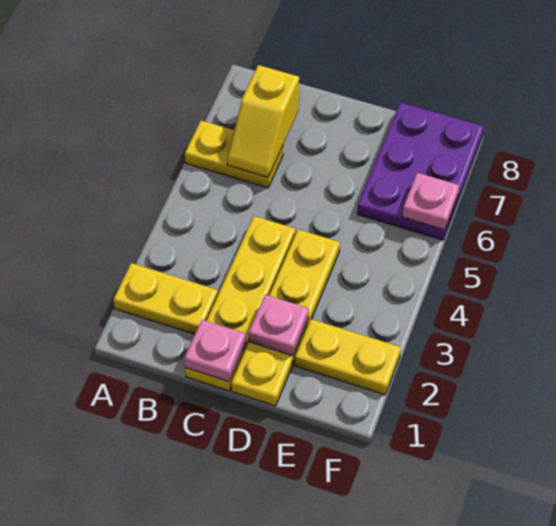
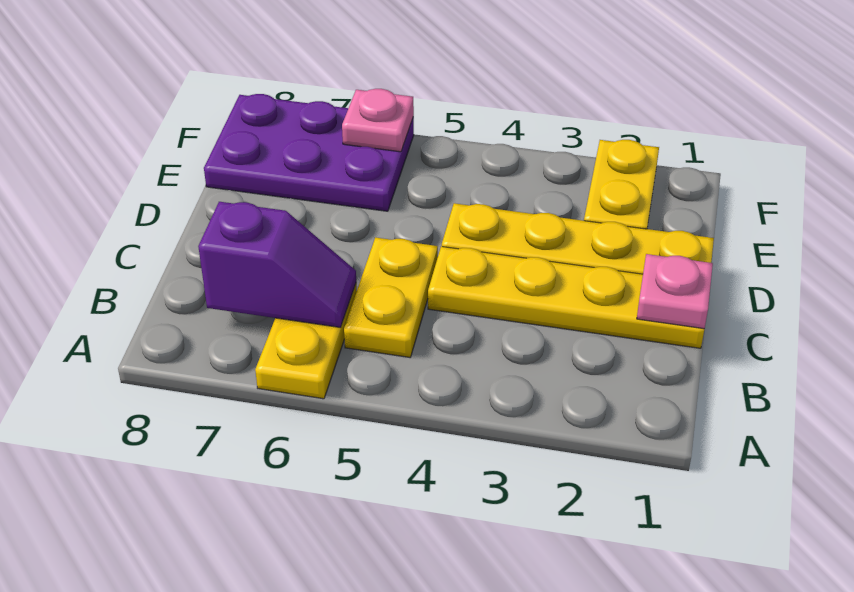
yellow plate A2:B2 level 1 -> yellow plate B5:C5 level 1
yellow slope B6:B7 level 2 top 7 -> purple slope B6:B7 level 2 top 7
pink plate D2 level 2 -> none

